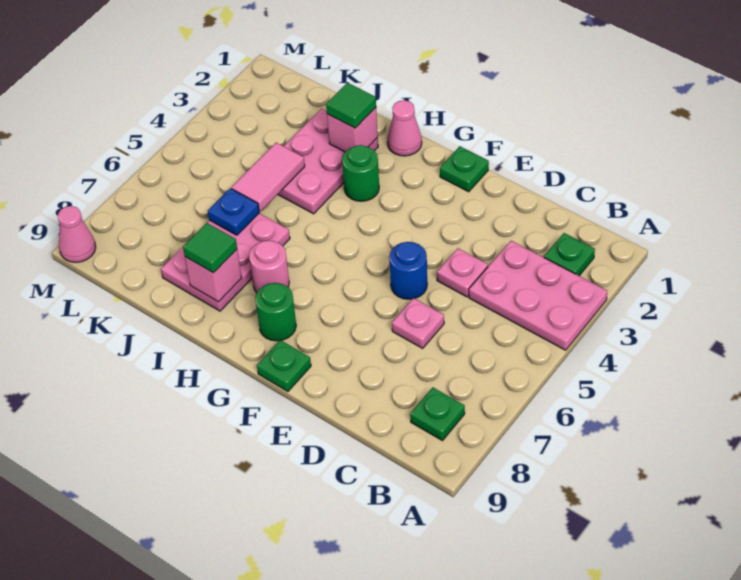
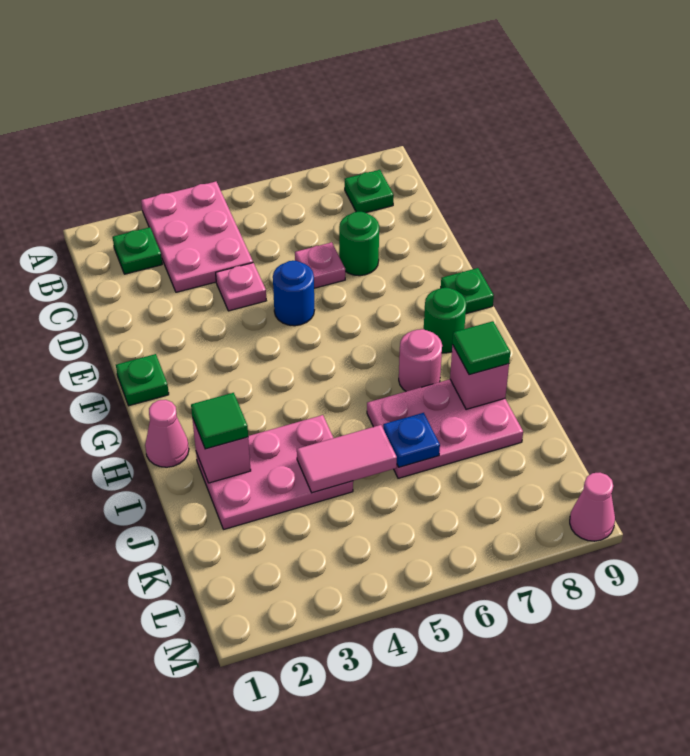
green round brick H3 level 1 -> green round brick D7 level 1

